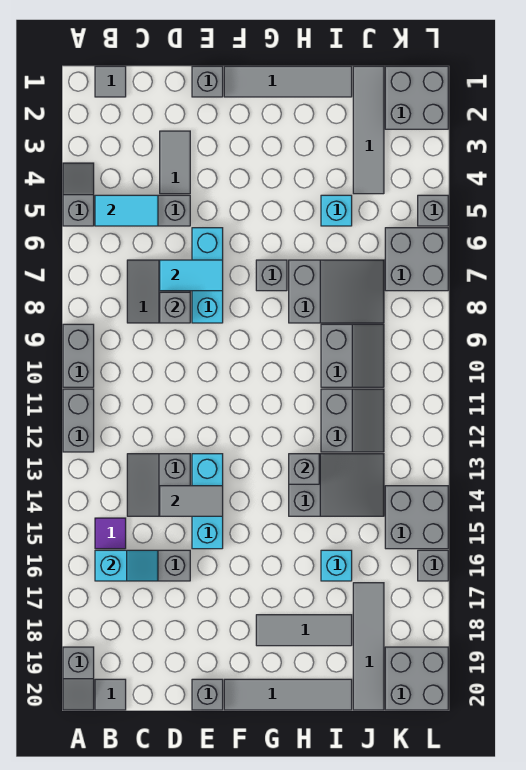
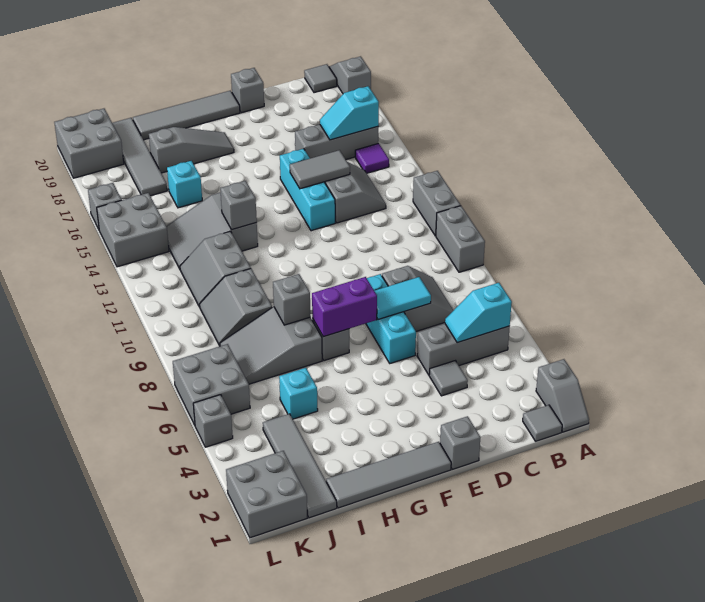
grey slope A4:A5 level 1 top 5 -> grey slope A1:A2 level 1 top 2
cyan tile B5:C5 level 2 -> cyan slope B5:C5 level 2 top B
grey tile D3:D4 level 1 -> grey tile D4 level 1
grey brick D8 level 2 -> grey brick H8 level 2
none -> purple brick F7:G7 level 2
grey tile G18:I18 level 1 -> grey slope G18:I18 level 1 top I

